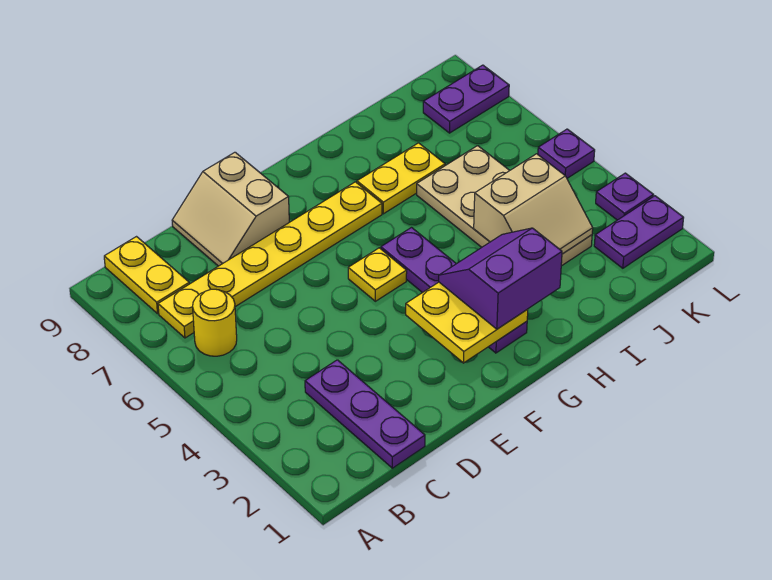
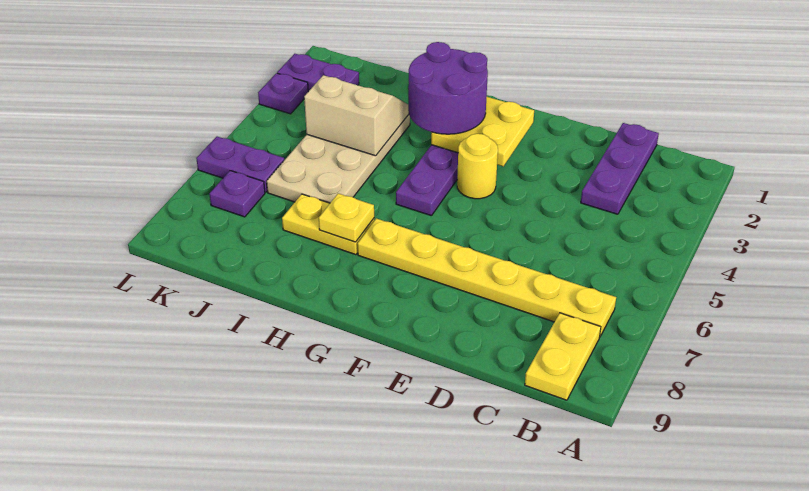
yellow round brick B6 level 1 -> yellow round brick F4 level 1
tan slope D8:E9 level 1 top E -> none
yellow plate F5 level 1 -> yellow plate H7 level 2
purple slope G2:H3 level 3 top 2 -> purple round brick G2:H3 level 3
purple plate K8:L8 level 1 -> purple plate K6:L6 level 1
purple plate L5 level 1 -> purple plate K7 level 1

